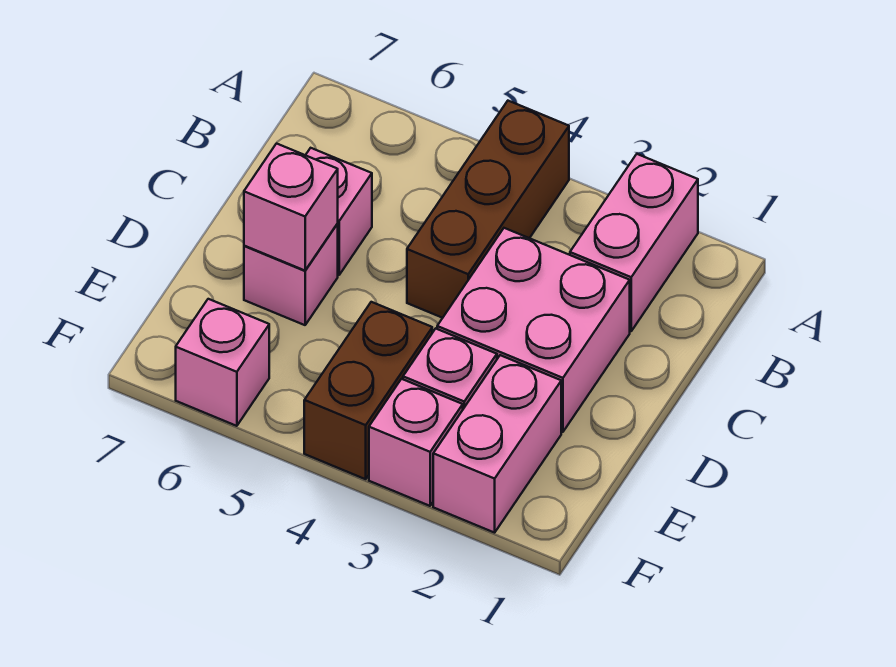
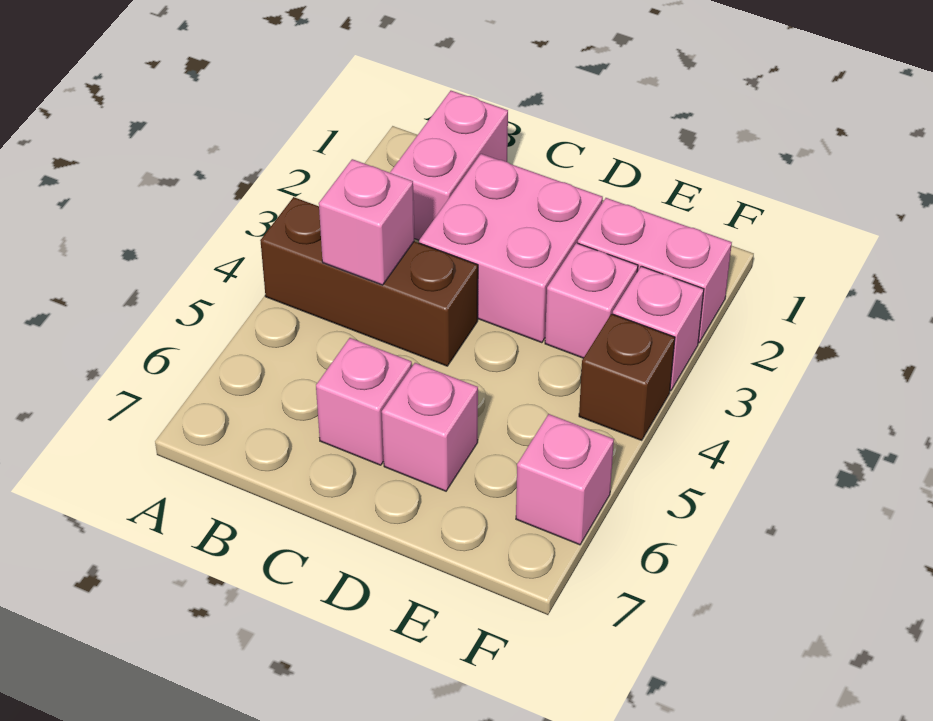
pink brick A2:B2 level 1 -> pink brick B1:B2 level 1
pink brick D6 level 2 -> pink brick B4 level 2
brown brick E4:F4 level 1 -> brown brick F4 level 1

